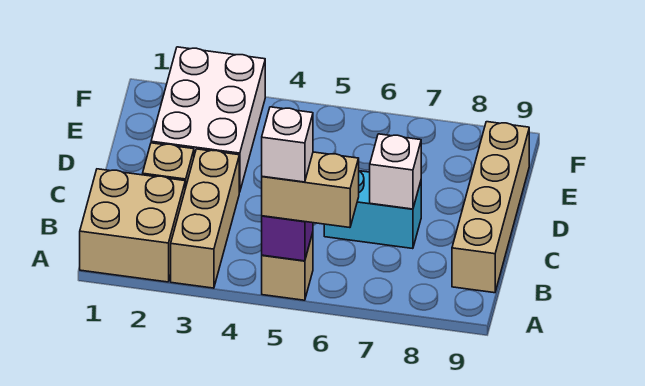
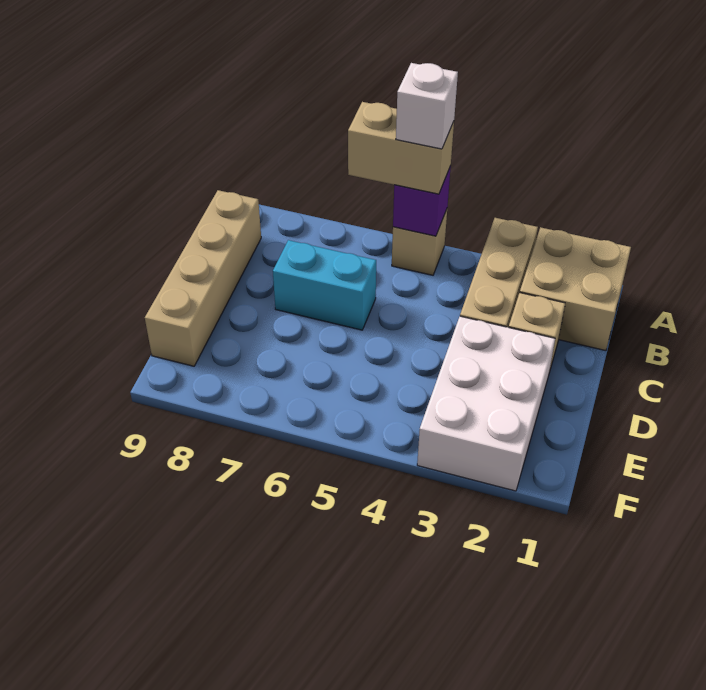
white brick C7 level 2 -> none

